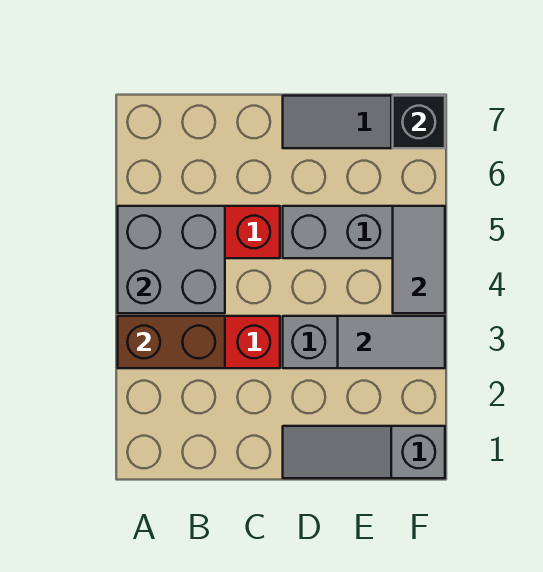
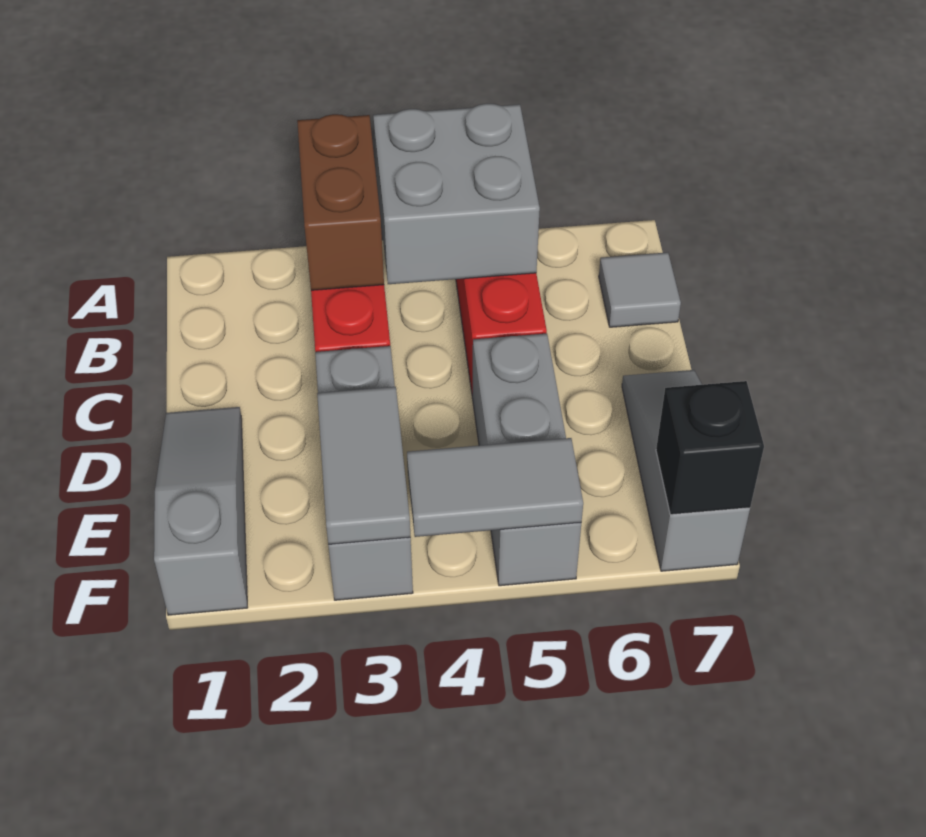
none -> grey tile B7 level 1

